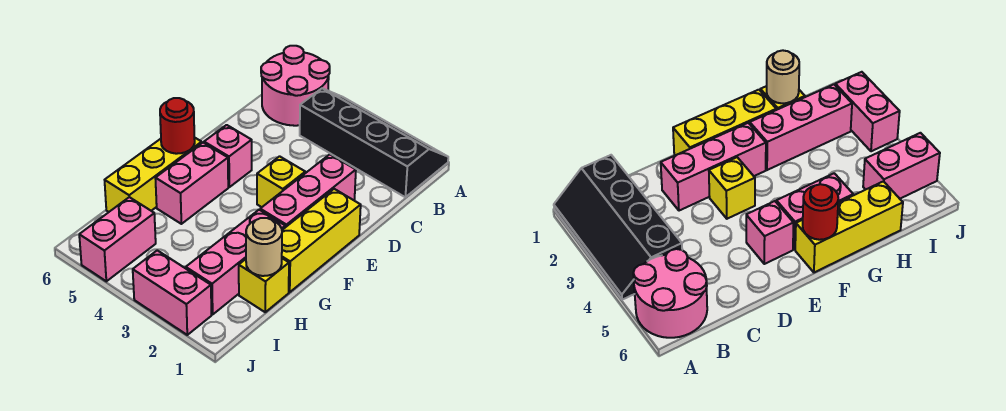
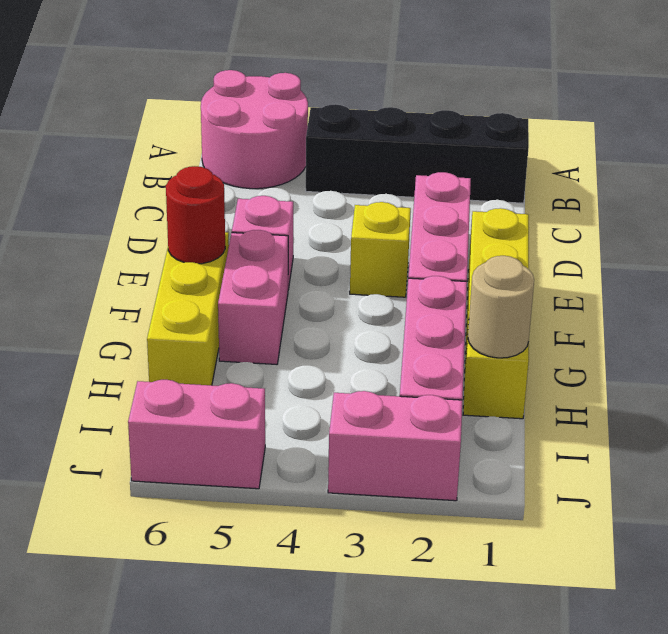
pink brick I5:J5 level 1 -> pink brick J5:J6 level 1

